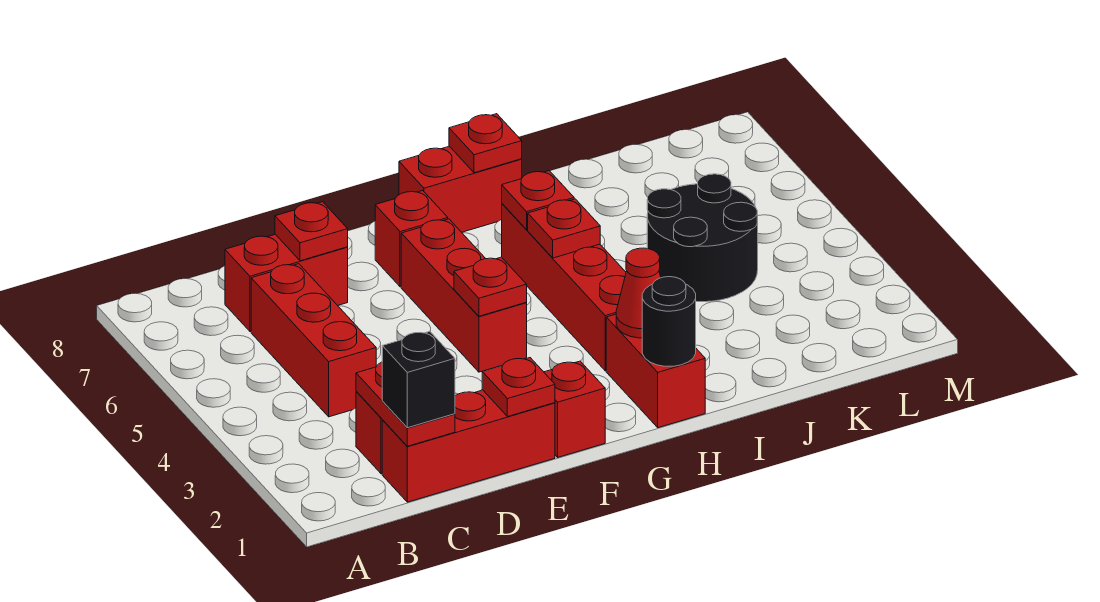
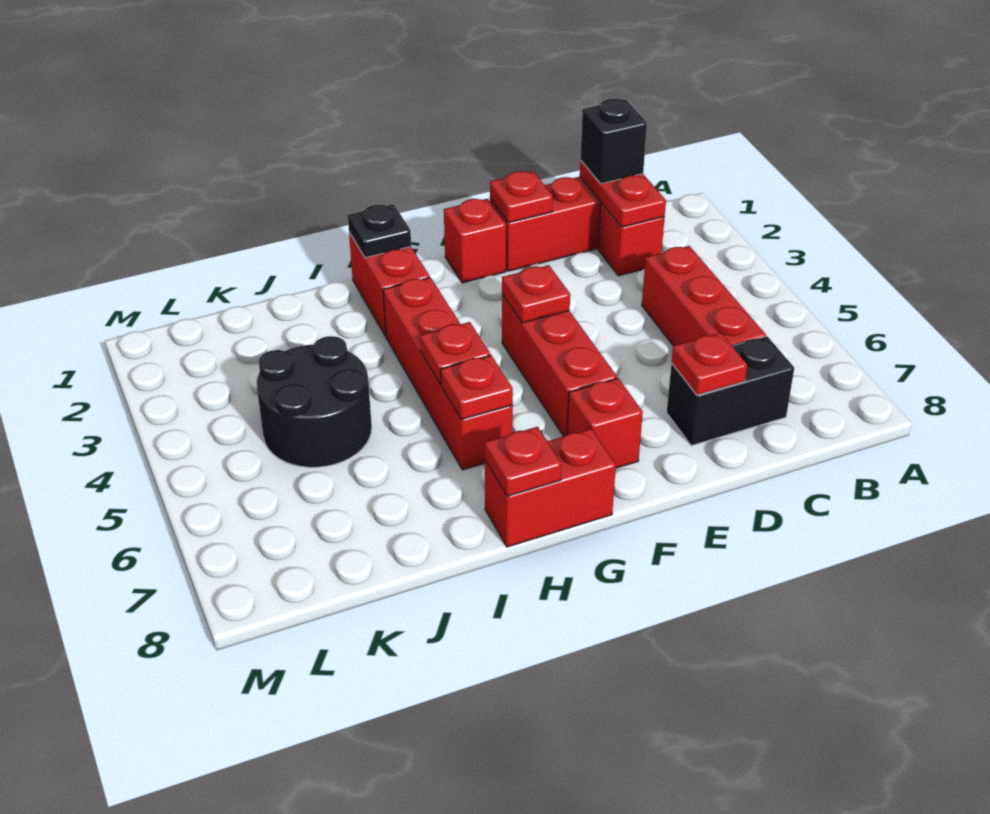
red brick C7:D7 level 1 -> black brick C7:D7 level 1
black round brick H1 level 2 -> black plate H1 level 2
red cone H2 level 2 -> none

